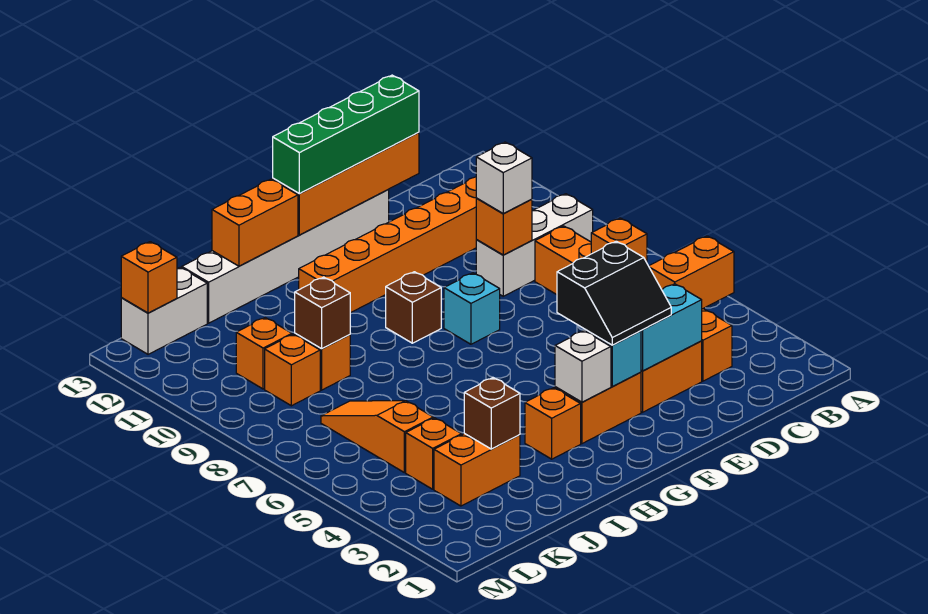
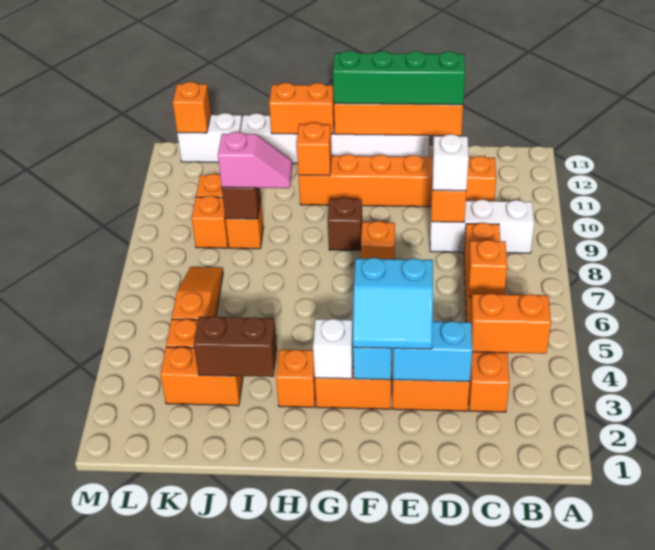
black slope E3:F4 level 3 top 4 -> cyan slope E3:F4 level 3 top 4
cyan brick F8 level 1 -> orange brick F8 level 1
none -> orange brick H11 level 2
none -> pink slope I9:J9 level 3 top J
brown brick J3 level 2 -> brown brick I3:J3 level 2

